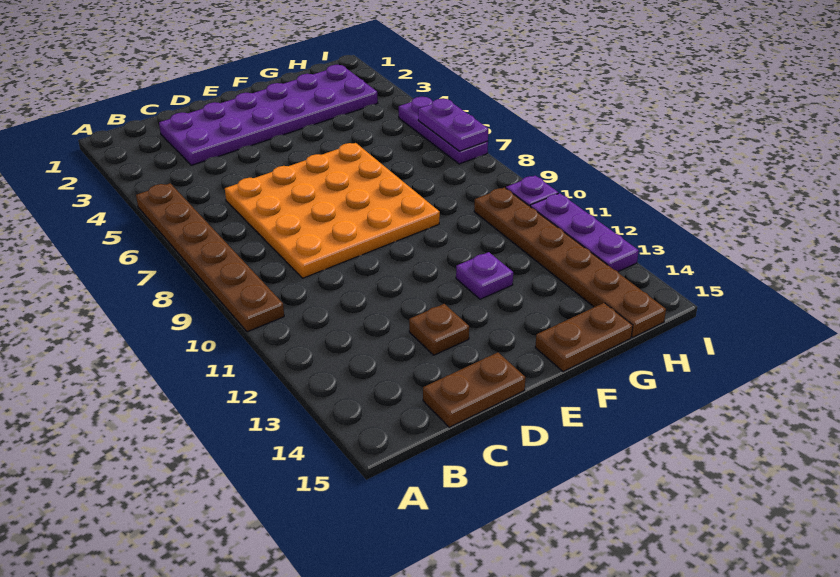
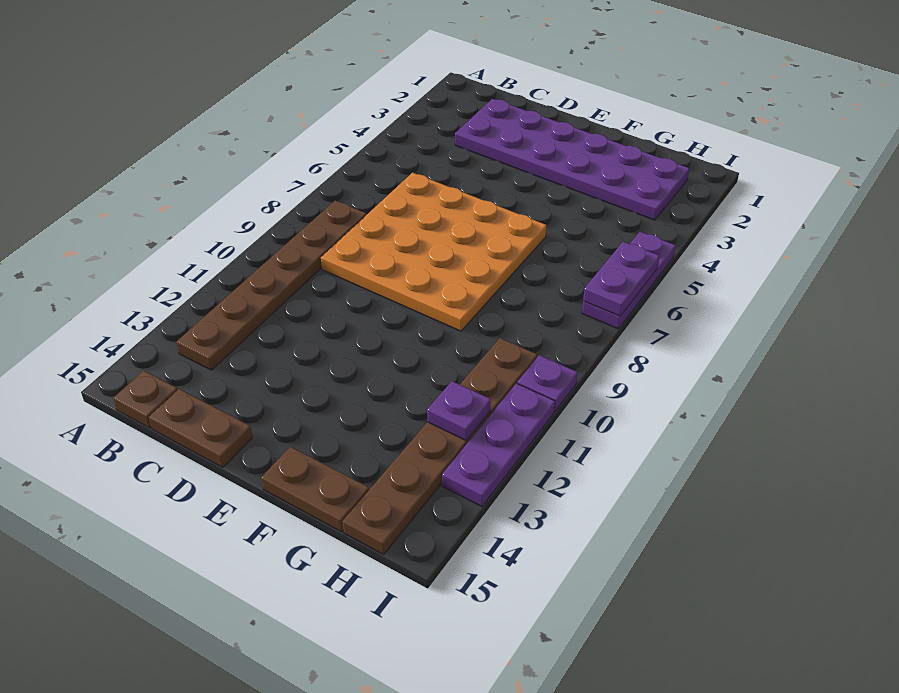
brown plate A5:A10 level 1 -> brown plate B8:B13 level 1
brown plate D13 level 1 -> brown plate B15 level 1
purple plate F12 level 1 -> purple plate H12 level 2

